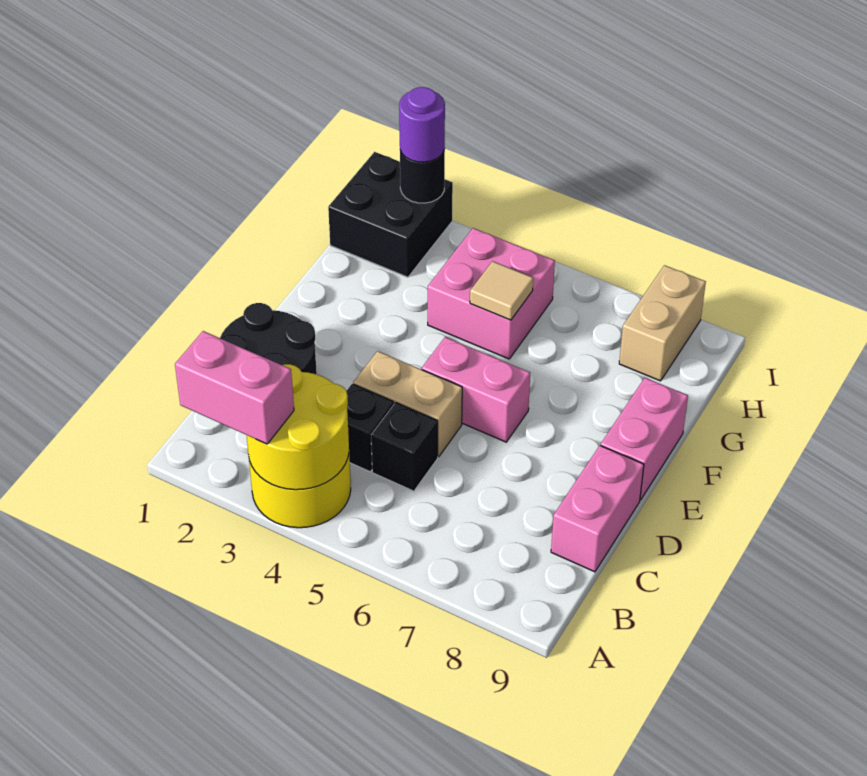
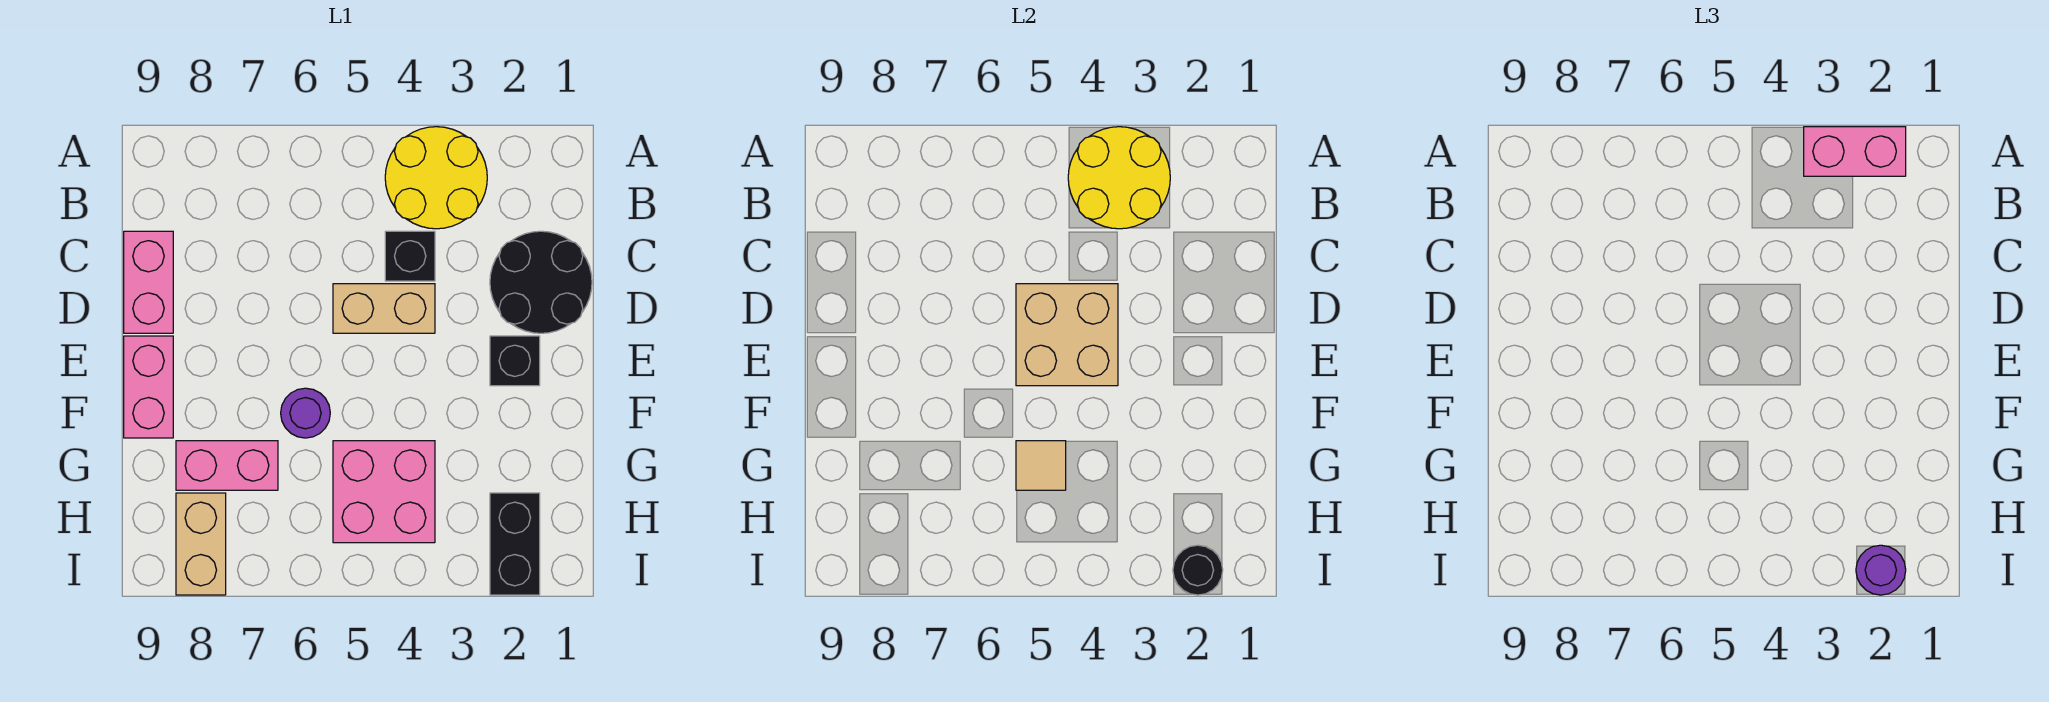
black brick C5 level 1 -> black brick E2 level 1
none -> tan brick D4:E5 level 2
pink brick E5:E6 level 1 -> pink brick G7:G8 level 1
none -> purple round brick F6 level 1
black brick H1:I2 level 1 -> black brick H2:I2 level 1

